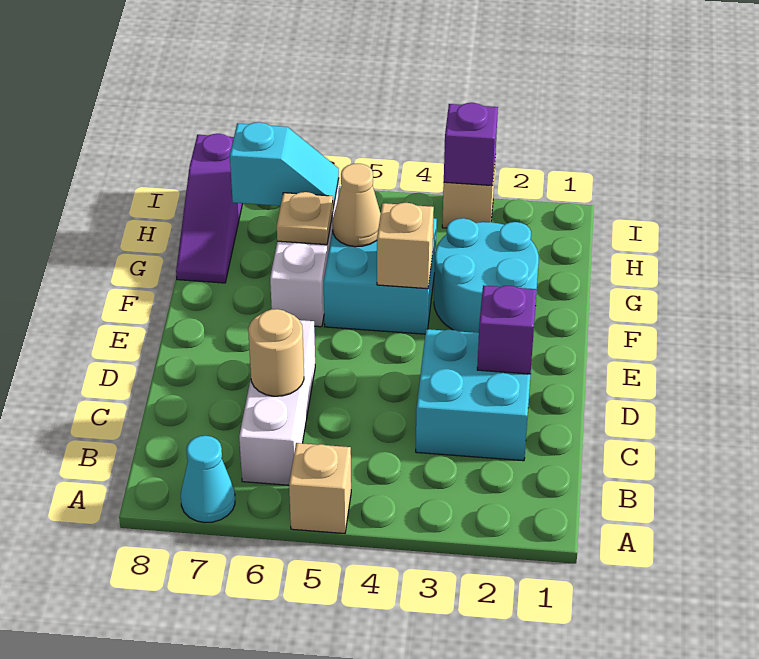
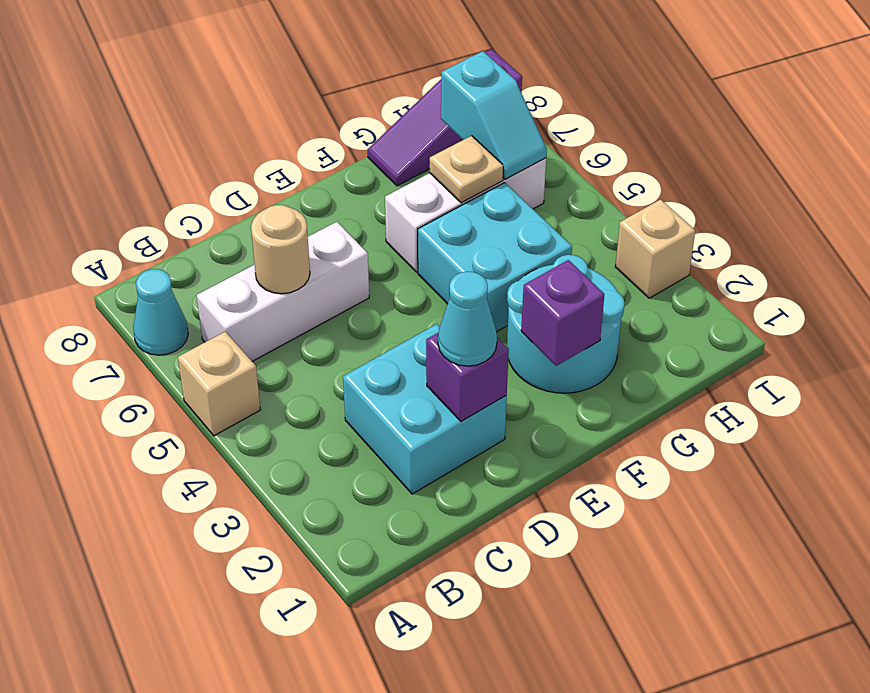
none -> cyan cone D2 level 3
tan brick F4 level 2 -> none
tan cone G5 level 2 -> none
purple brick I3 level 2 -> purple brick F2 level 2

